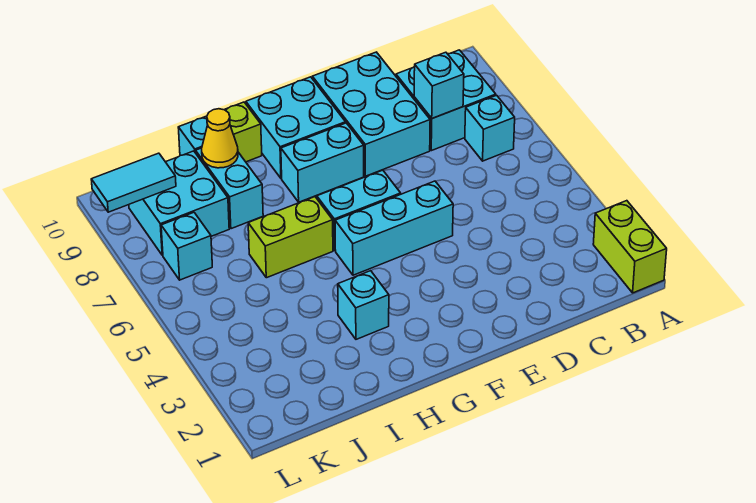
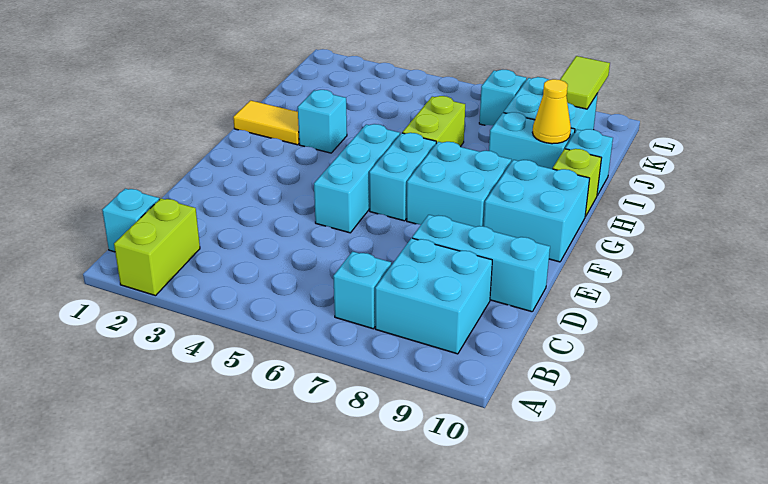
lime brick A1:A2 level 1 -> lime brick A2:B2 level 1
cyan brick C8 level 2 -> cyan brick B1 level 1
cyan brick D8:E10 level 1 -> cyan brick D8:D10 level 1
cyan brick F8:G8 level 1 -> cyan brick F7:G8 level 1
none -> yellow tile H1:H2 level 1
cyan tile K9:L9 level 2 -> lime tile K9:L9 level 2

